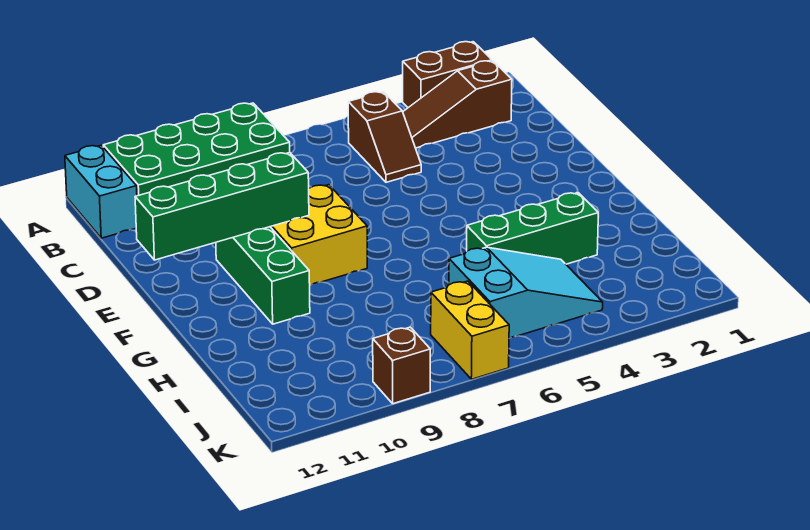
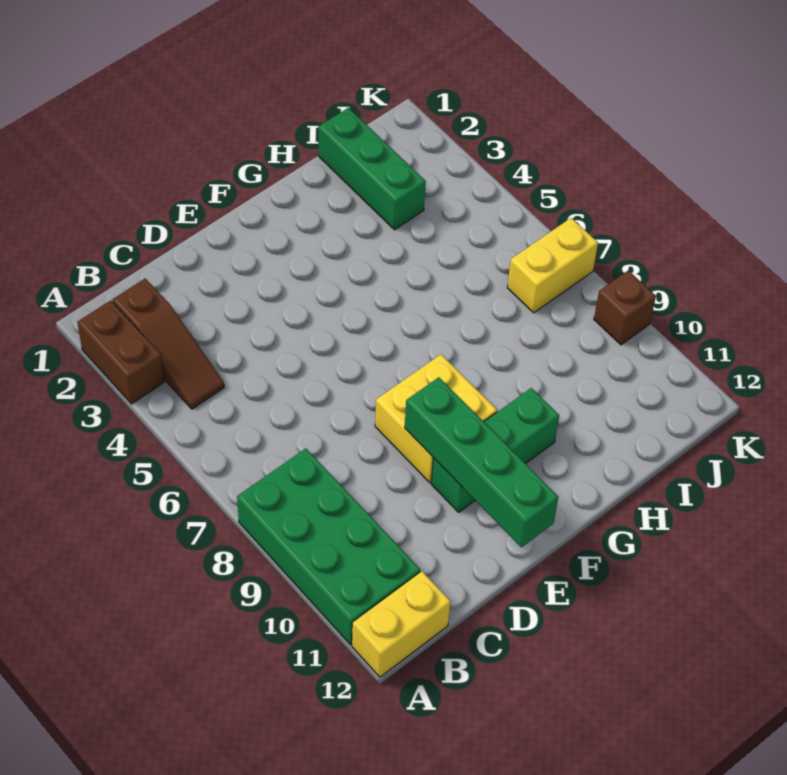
cyan brick A12:B12 level 1 -> yellow brick A12:B12 level 1
brown slope B5:C5 level 1 top B -> none
green brick H3:H5 level 1 -> green brick I1:I3 level 1
cyan slope I4:J6 level 1 top 6 -> none

